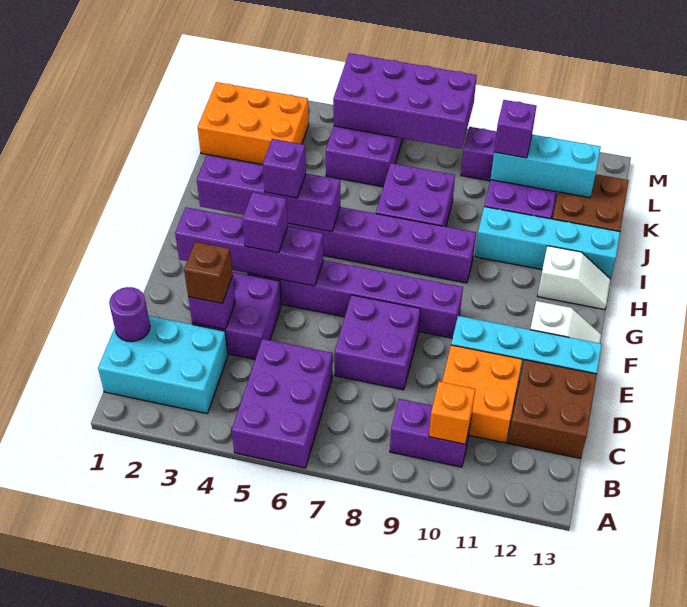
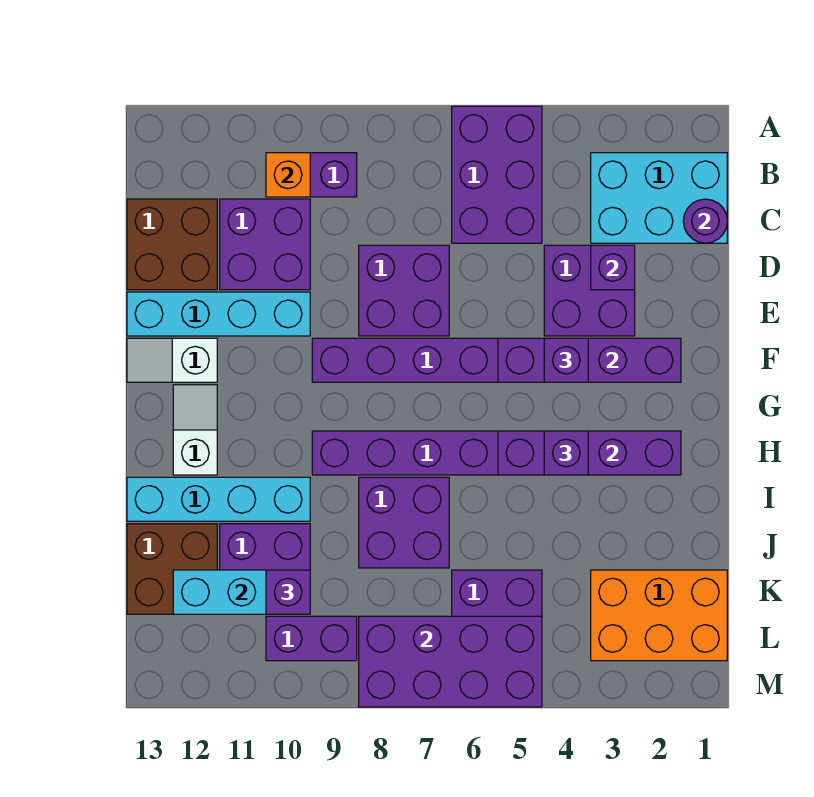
orange brick C10:D11 level 1 -> purple brick C10:D11 level 1
brown brick D3 level 3 -> none
white slope H12:H13 level 1 top 12 -> white slope G12:H12 level 1 top H

